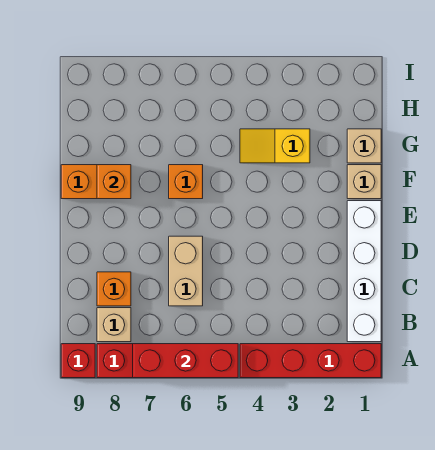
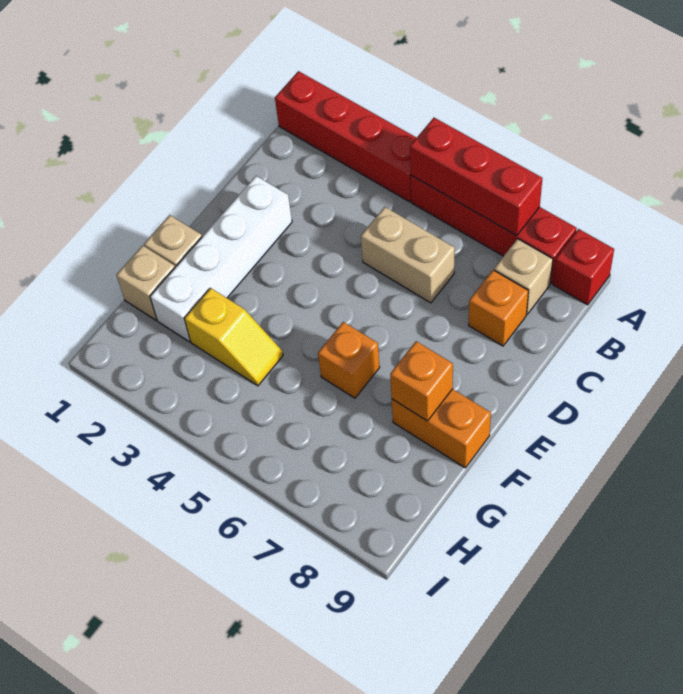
white brick B1:E1 level 1 -> white brick D2:G2 level 1
tan brick C6:D6 level 1 -> tan brick C5:C6 level 1

